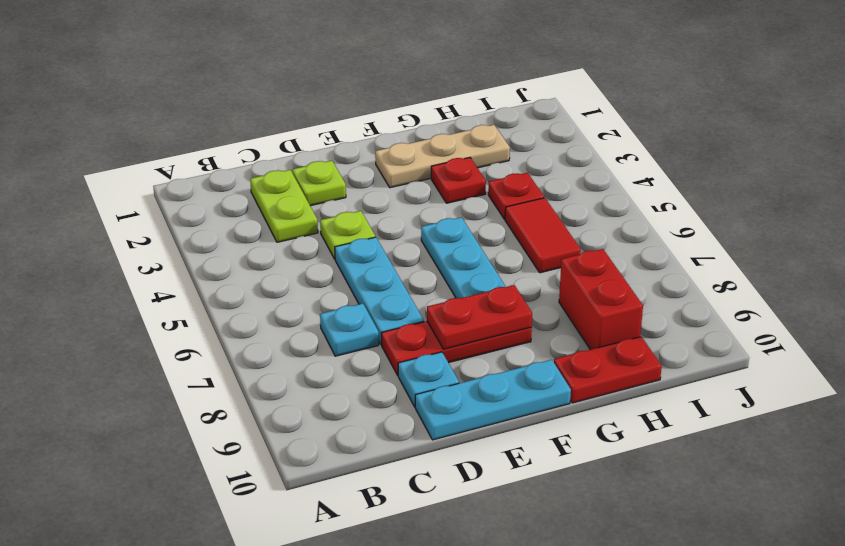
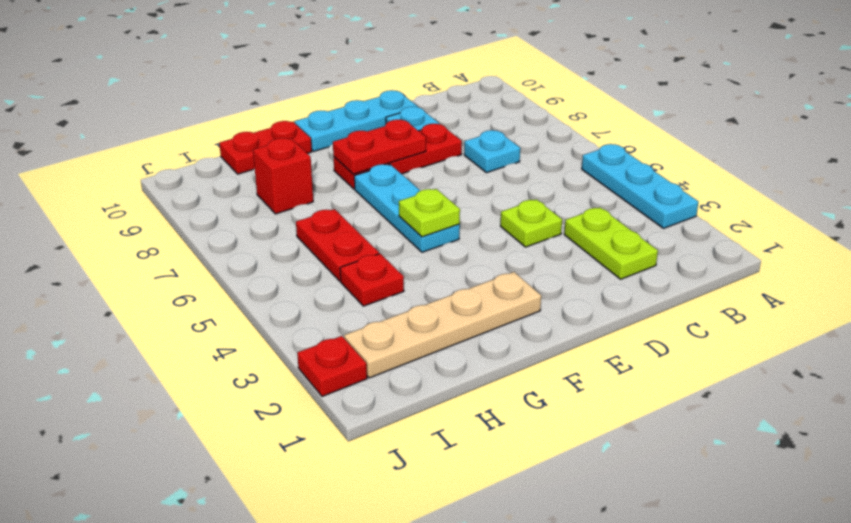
lime plate D2 level 1 -> lime plate F5 level 2
cyan plate D5:D7 level 1 -> cyan plate A3:A5 level 1
tan plate F2:H2 level 1 -> tan plate F2:I2 level 1
red plate G3 level 1 -> red plate J2 level 1
red tile H5:H6 level 1 -> red plate H5:H6 level 1
red brick H8:H9 level 1 -> red brick H8 level 1

